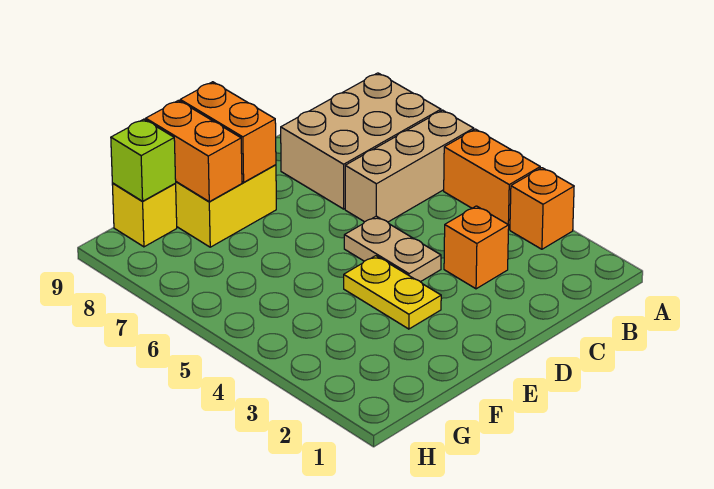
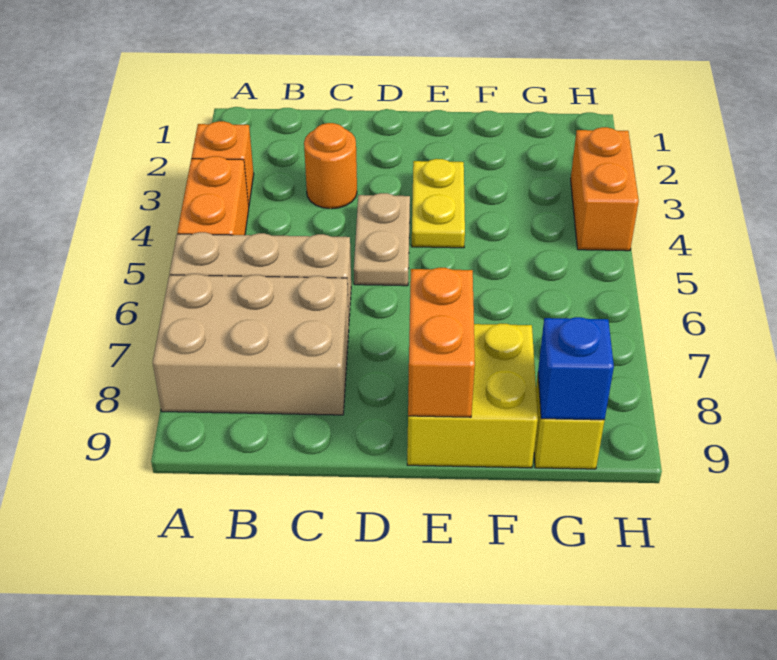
orange brick C3 level 1 -> orange round brick C3 level 1
orange brick F8:F9 level 2 -> orange brick H3:H4 level 1
lime brick G9 level 2 -> blue brick G9 level 2

